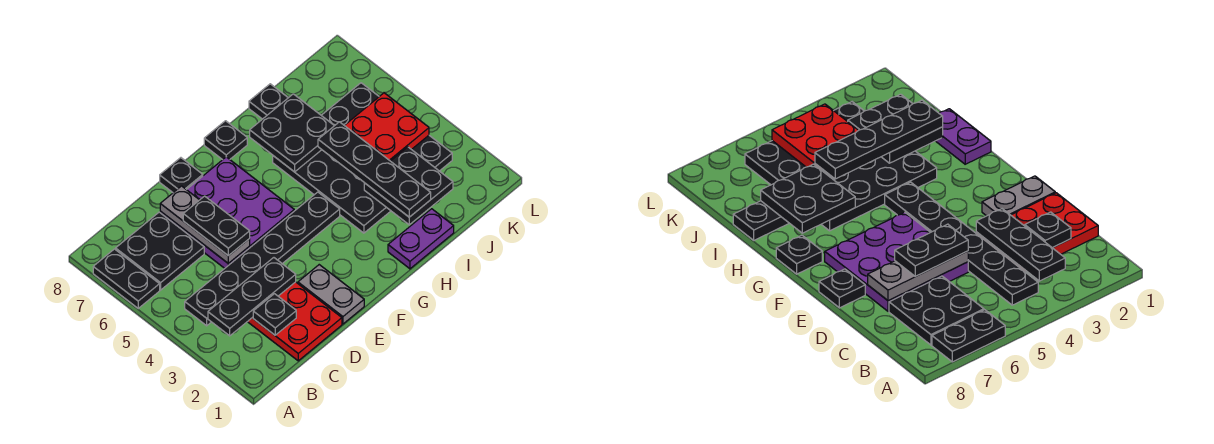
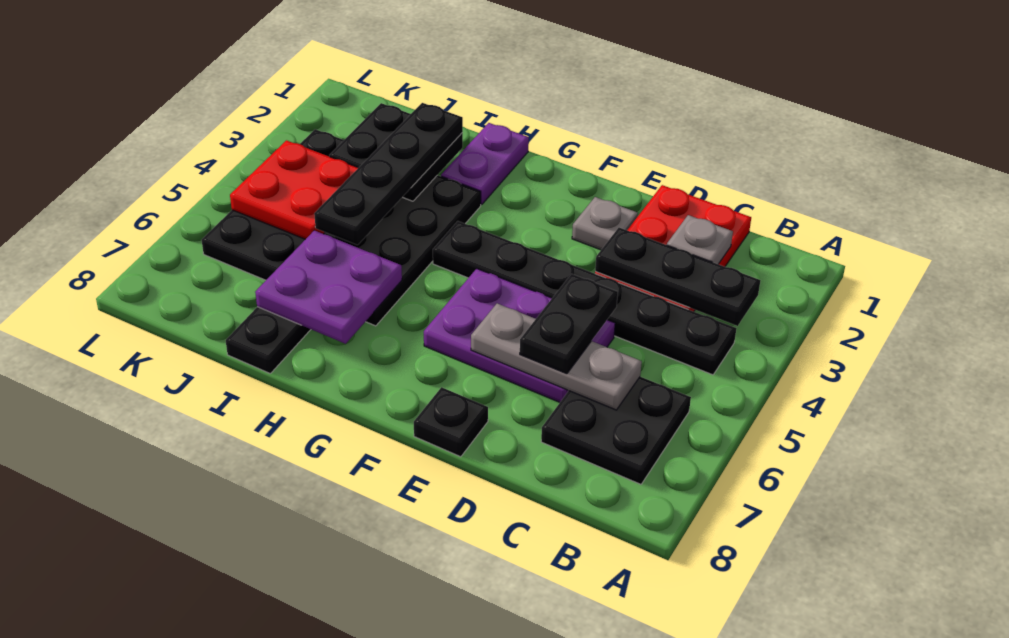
black plate A6:A7 level 1 -> none
black plate C2 level 2 -> grey plate C2 level 2
purple plate D5:F7 level 1 -> purple plate D5:F6 level 1
grey plate D5:D7 level 2 -> grey plate C6:E6 level 2
grey plate E1:E2 level 1 -> grey plate E2 level 1
black plate G8 level 1 -> none
purple plate H1:I1 level 1 -> purple plate H1:H2 level 1
black plate H6:I7 level 2 -> purple plate H6:I7 level 2

